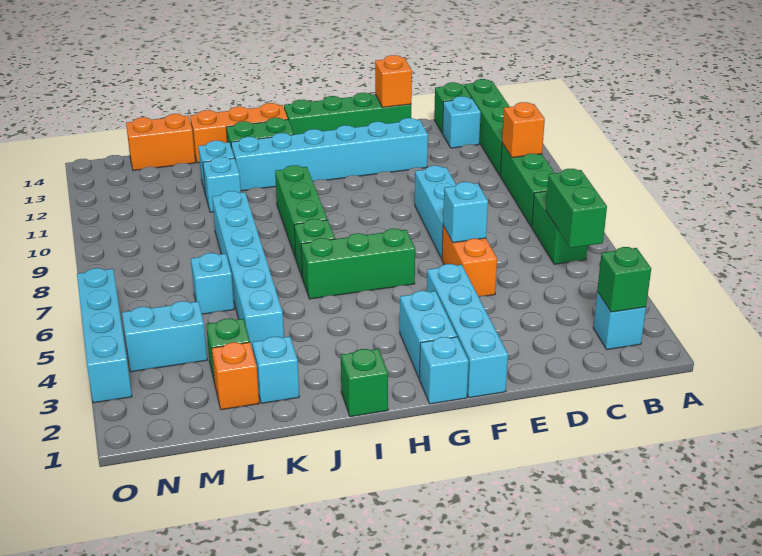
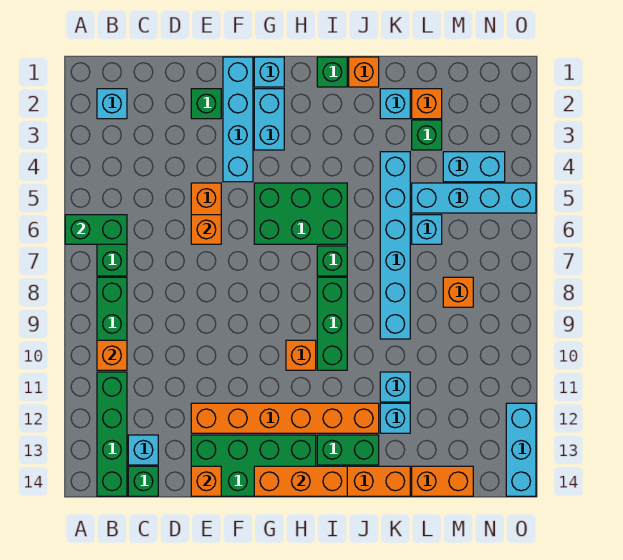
green brick B2 level 2 -> green brick E2 level 1
green brick B5:B6 level 2 -> green brick A6:B6 level 2
cyan brick E6 level 2 -> orange brick E6 level 2
cyan brick E7:E9 level 1 -> cyan brick O12:O14 level 1
cyan brick E12:J12 level 1 -> orange brick E12:J12 level 1
green brick E14:H14 level 1 -> green brick E13:H14 level 1
green brick G6:I6 level 1 -> green brick G5:I6 level 1
none -> orange brick G14:I14 level 2
none -> orange brick H10 level 1
none -> orange brick J1 level 1
none -> orange brick M8 level 1
cyan brick O3:O6 level 1 -> cyan brick L5:O5 level 1

